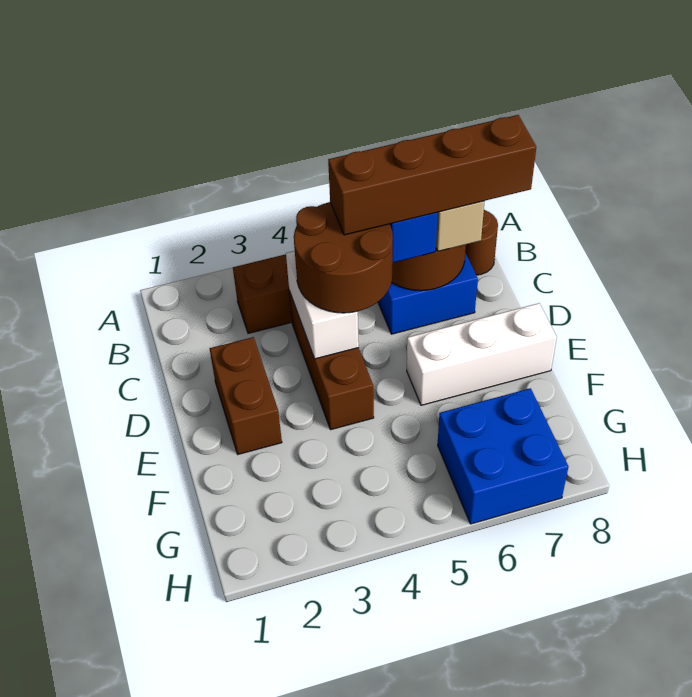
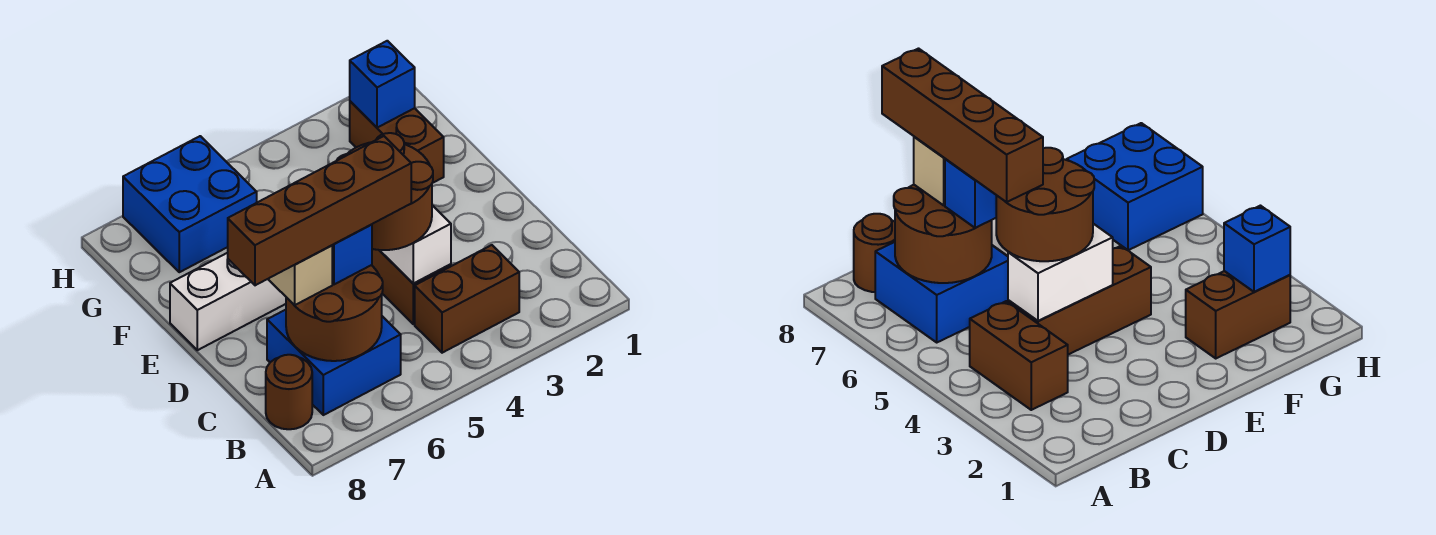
brown brick D2:E2 level 1 -> brown brick F2:G2 level 1
none -> blue brick G2 level 2

